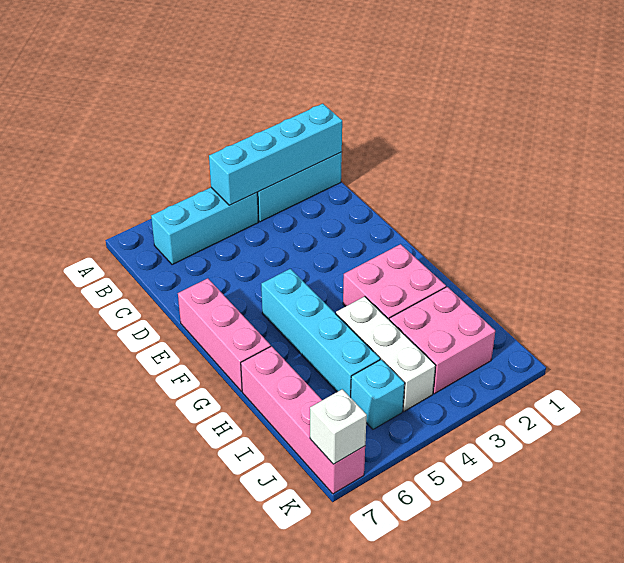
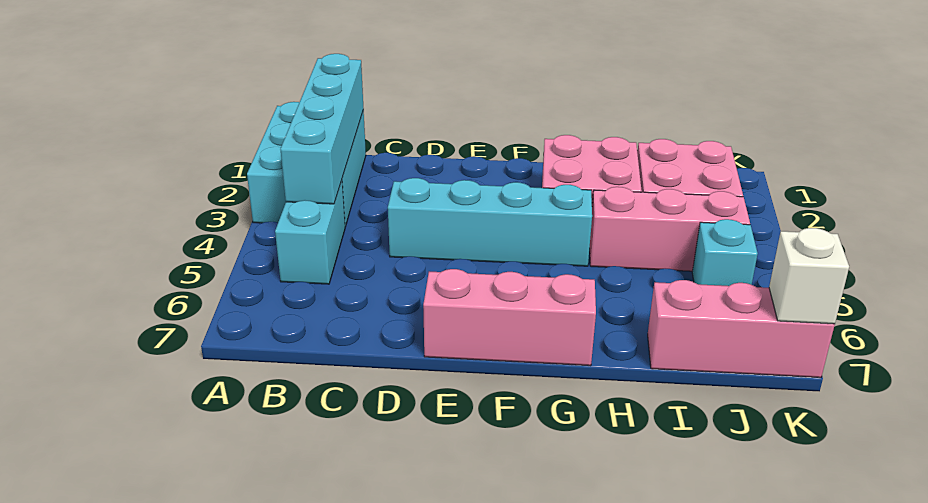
cyan brick B4:B6 level 1 -> cyan brick B4:B5 level 1
cyan brick F5:I5 level 1 -> cyan brick D4:G4 level 1
white brick H4:J4 level 1 -> pink brick H4:J4 level 1
pink brick H7:K7 level 1 -> pink brick I7:K7 level 1

